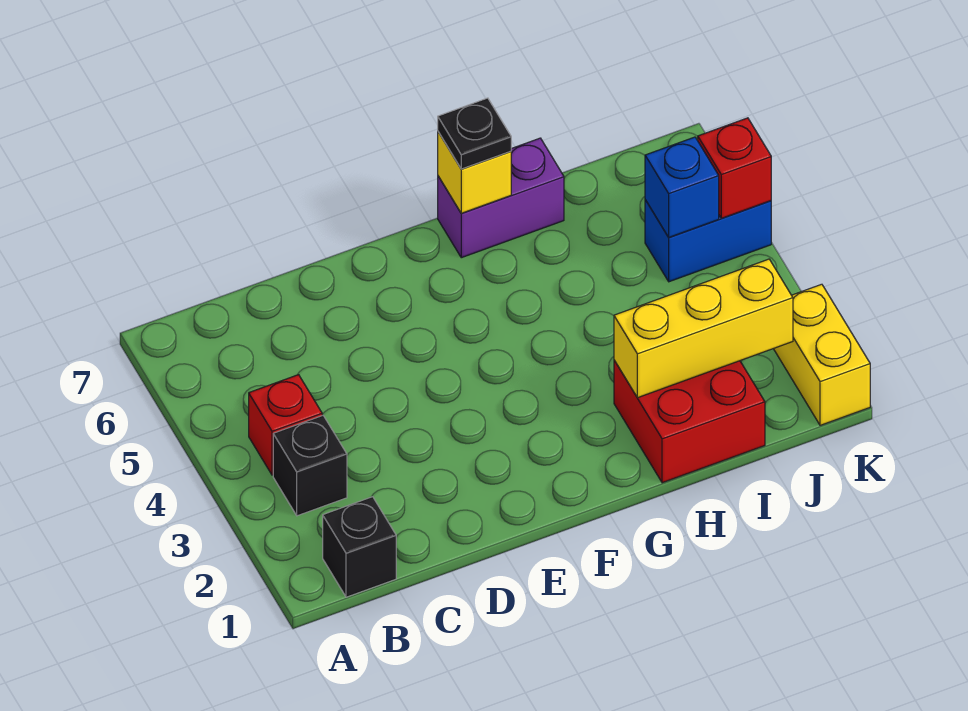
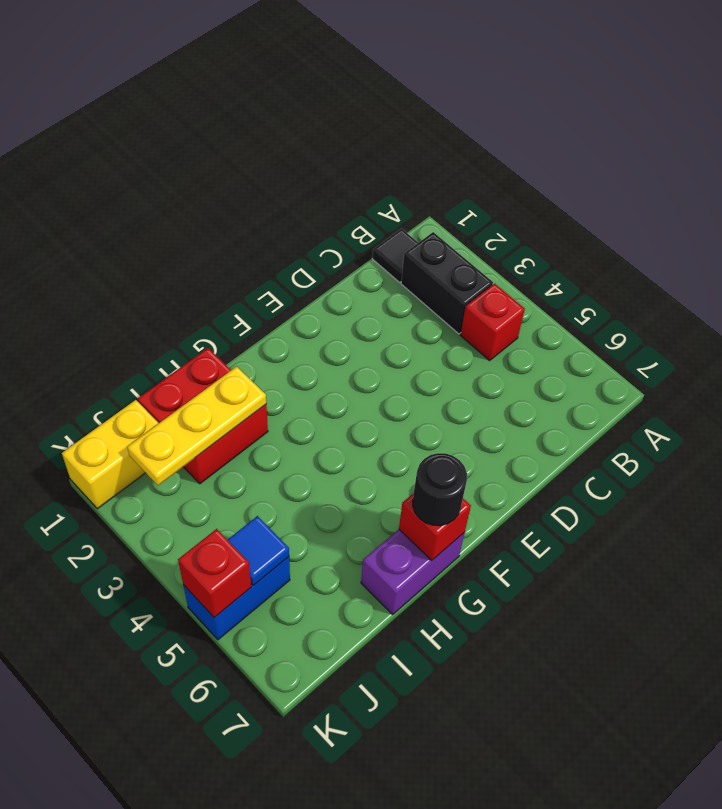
black brick B1 level 1 -> black tile B1 level 1
black brick B3 level 1 -> black brick B2:B3 level 1
yellow brick G7 level 2 -> red brick G7 level 2
black plate G7 level 3 -> black round brick G7 level 3
yellow brick H2:J2 level 2 -> yellow plate H2:J2 level 2
blue brick J5 level 2 -> blue tile J5 level 2
yellow brick K1:K2 level 1 -> yellow brick J1:K1 level 1

